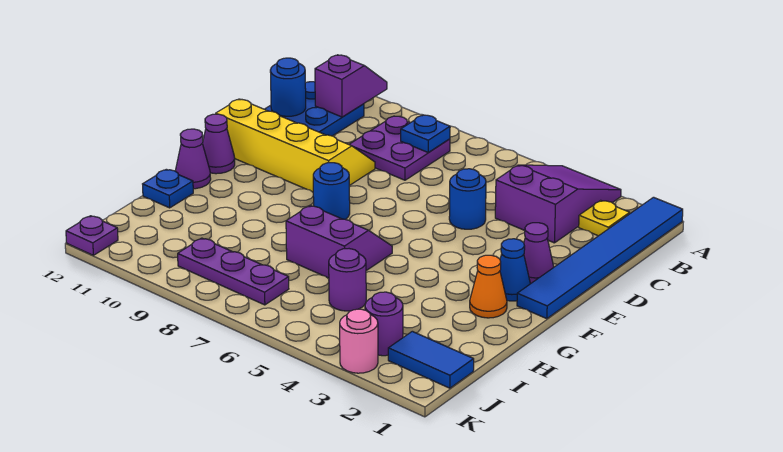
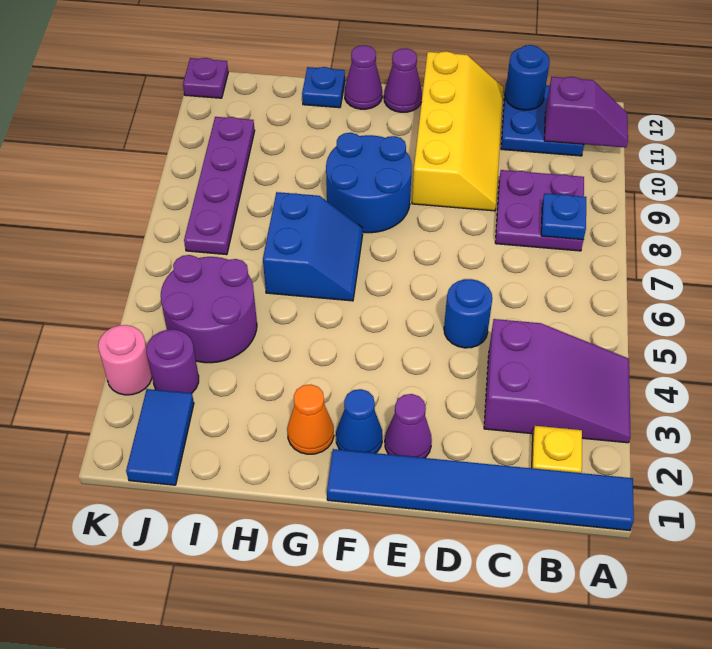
blue round brick F8 level 1 -> blue round brick F8:G9 level 1
purple slope G6:H7 level 1 top H -> blue slope G6:H7 level 1 top H
purple round brick I5 level 1 -> purple round brick I4:J5 level 1
purple plate J7:J9 level 1 -> purple plate J7:J10 level 1

